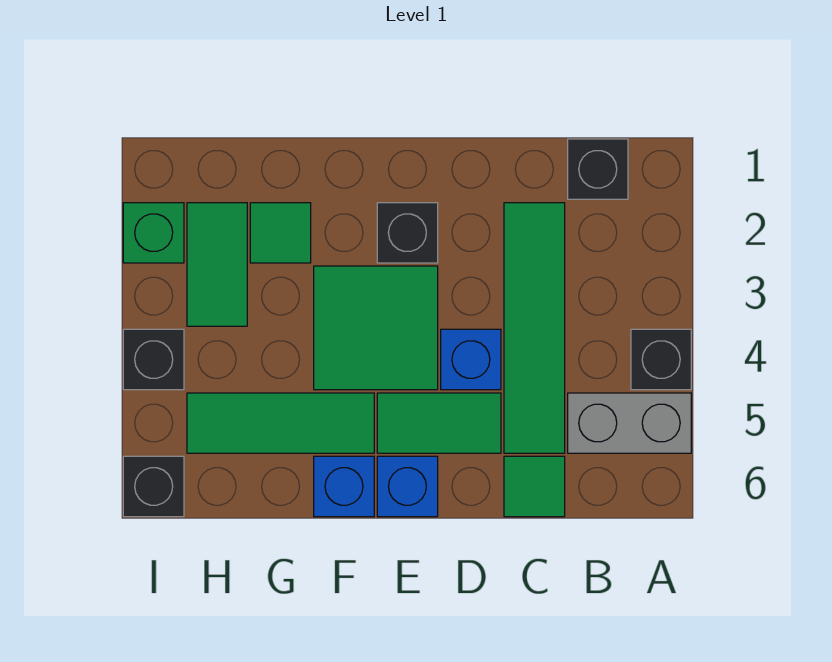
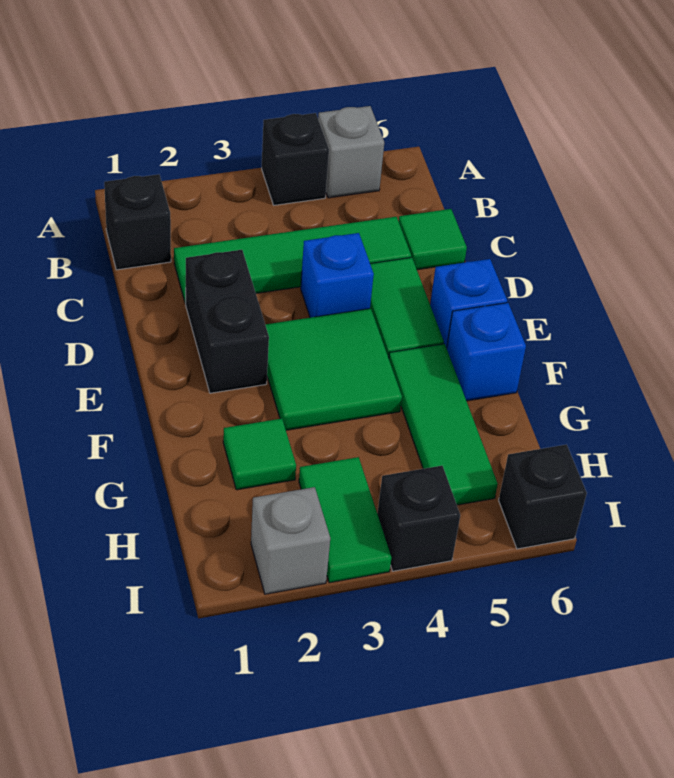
grey brick A5:B5 level 1 -> grey brick A5 level 1
black brick E2 level 1 -> black brick D2:E2 level 1
green tile H2:H3 level 1 -> green tile H3:I3 level 1
green brick I2 level 1 -> grey brick I2 level 1

